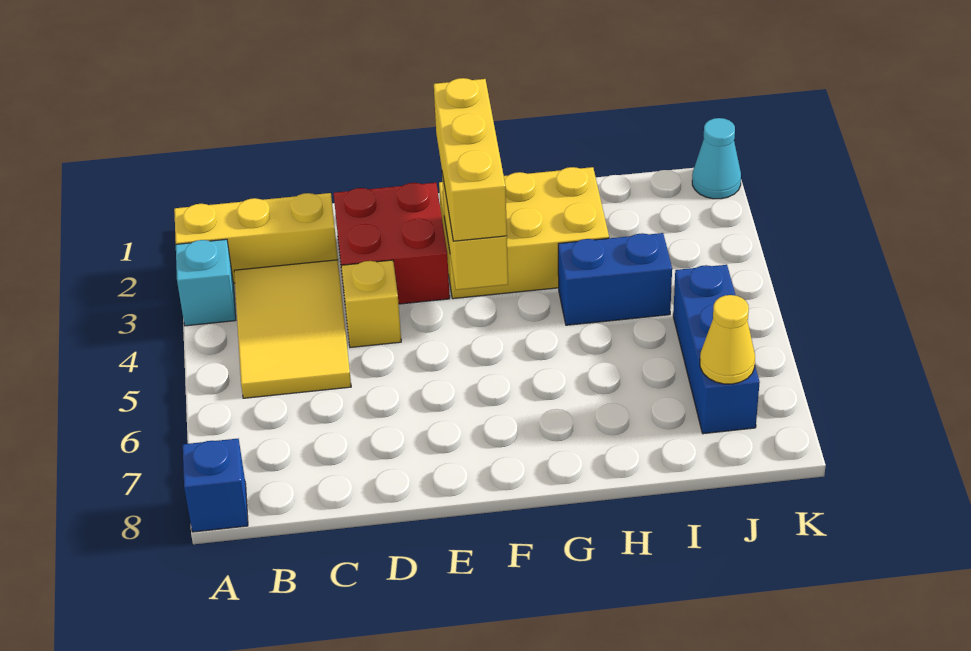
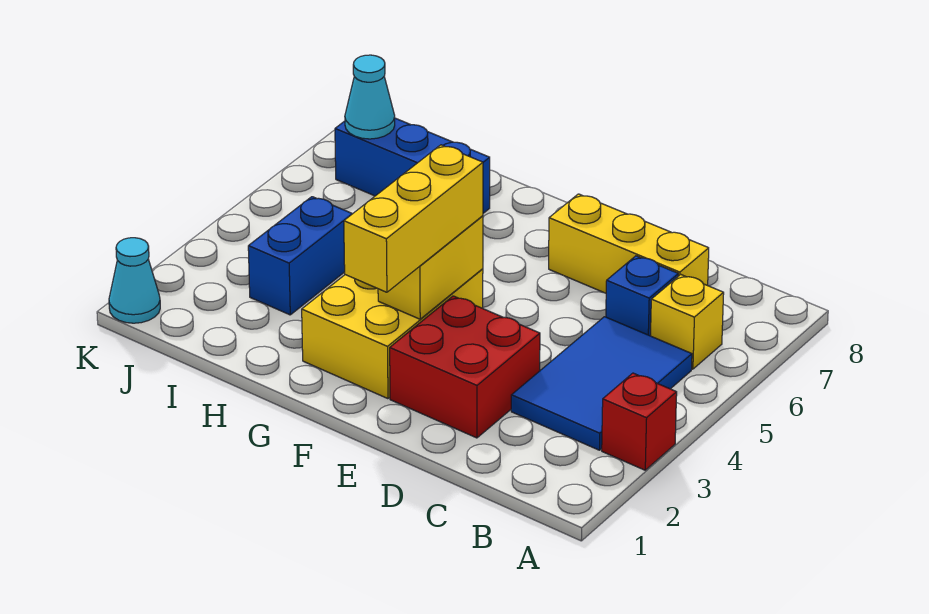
yellow brick A2:C2 level 1 -> yellow brick C7:E7 level 1
cyan brick A3 level 1 -> red brick A3 level 1
blue brick A8 level 1 -> blue brick C6 level 1
yellow tile B3:C5 level 1 -> blue tile B3:C5 level 1
yellow brick D4 level 1 -> yellow brick B6 level 1
yellow brick F2:H3 level 1 -> yellow brick F2:G4 level 1
blue brick H4:I4 level 1 -> blue brick I3:I4 level 1
blue brick J5:J7 level 1 -> blue brick H7:J7 level 1
yellow cone J7 level 2 -> cyan cone J7 level 2

